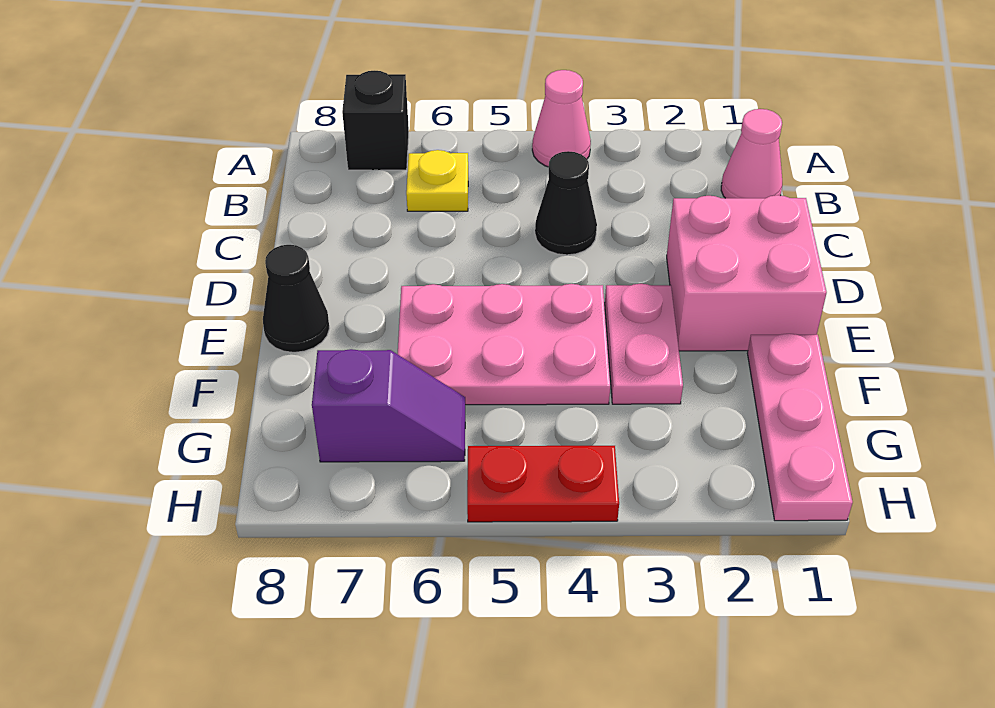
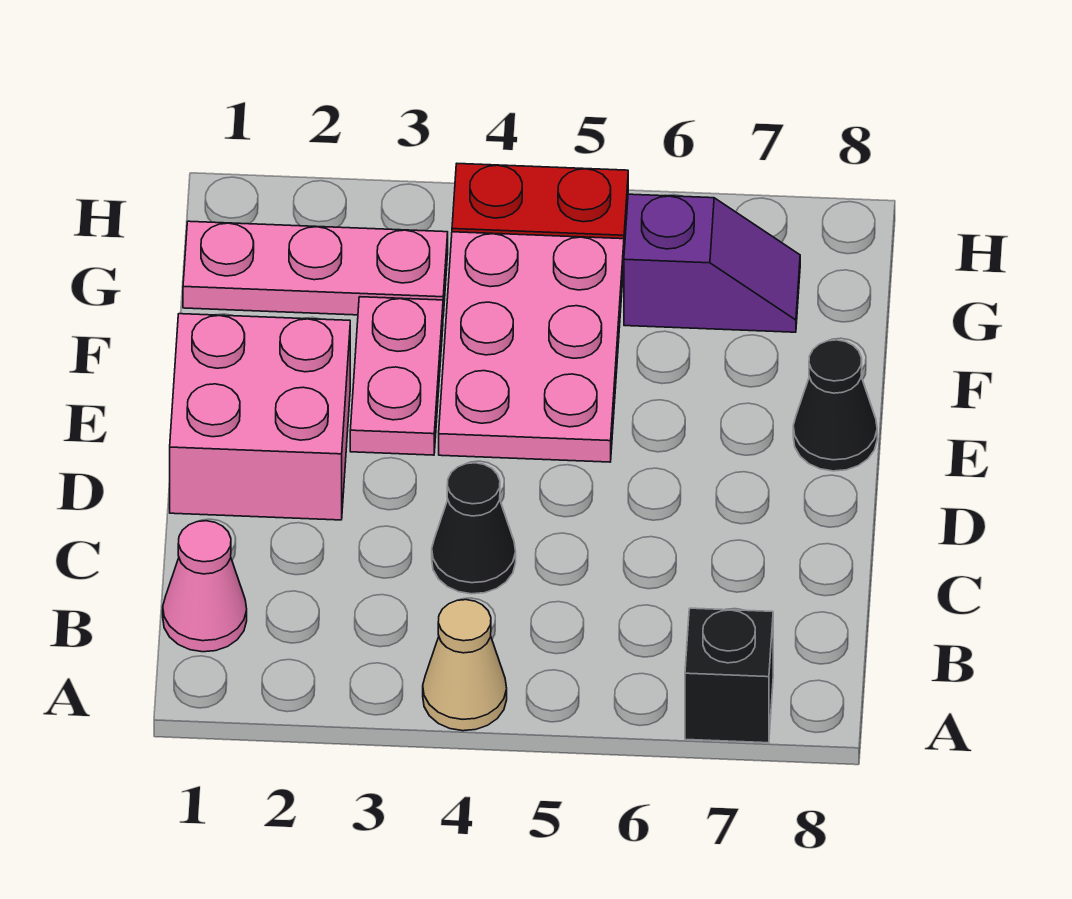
pink cone A4 level 1 -> tan cone A4 level 1
yellow plate B6 level 1 -> none
pink plate E4:F6 level 1 -> pink plate E4:G5 level 1
pink plate F1:H1 level 1 -> pink plate G1:G3 level 1
purple slope G6:G7 level 1 top 7 -> purple slope G6:G7 level 1 top 6

